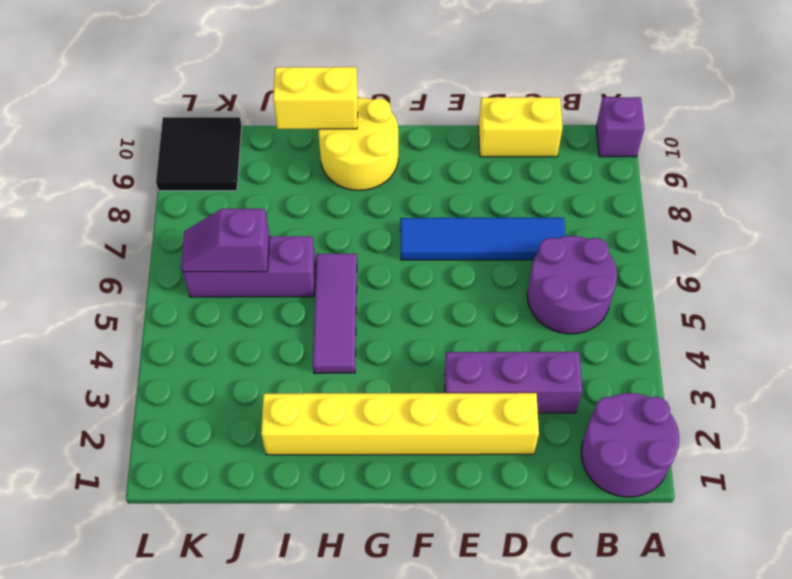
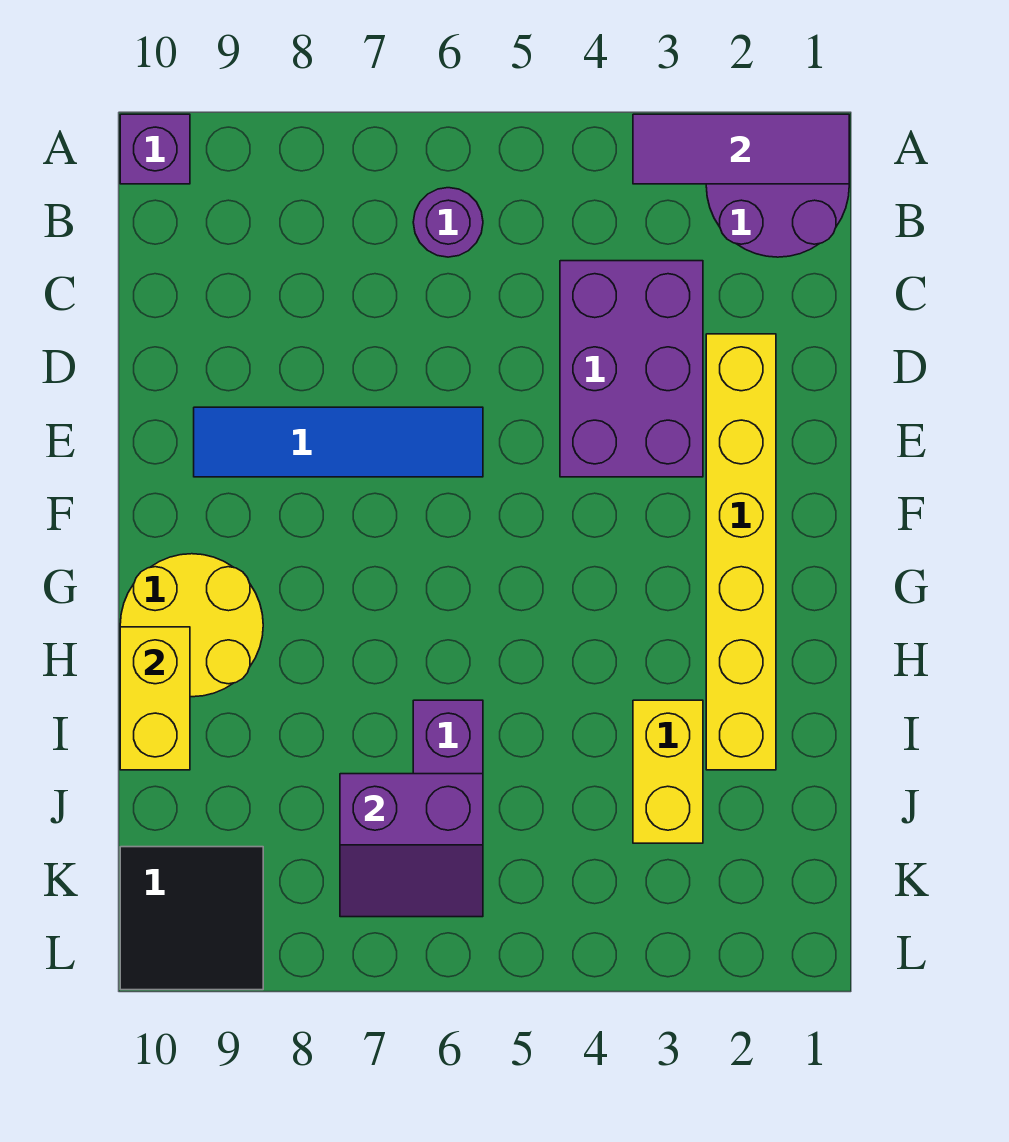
purple round brick B5:C6 level 1 -> purple round brick B6 level 1
purple brick C3:E3 level 1 -> purple brick C3:E4 level 1
blue tile C7:F7 level 1 -> blue tile E6:E9 level 1
yellow brick C10:D10 level 1 -> yellow brick I3:J3 level 1
purple tile H4:H6 level 1 -> purple tile A1:A3 level 2
purple slope J6:K6 level 2 top J -> purple slope J6:K7 level 2 top J

